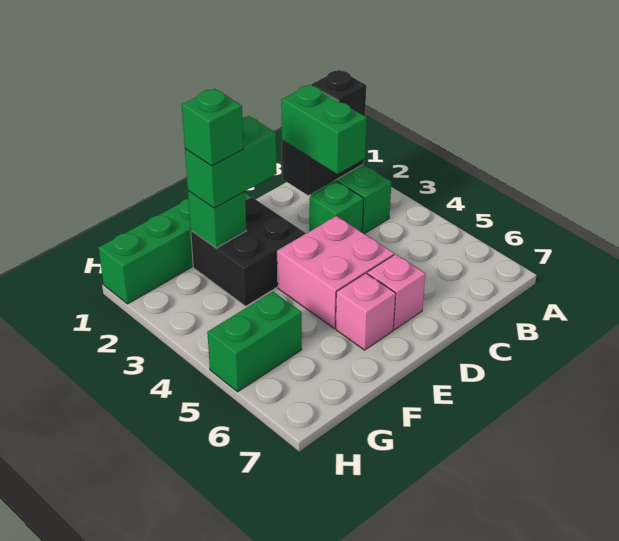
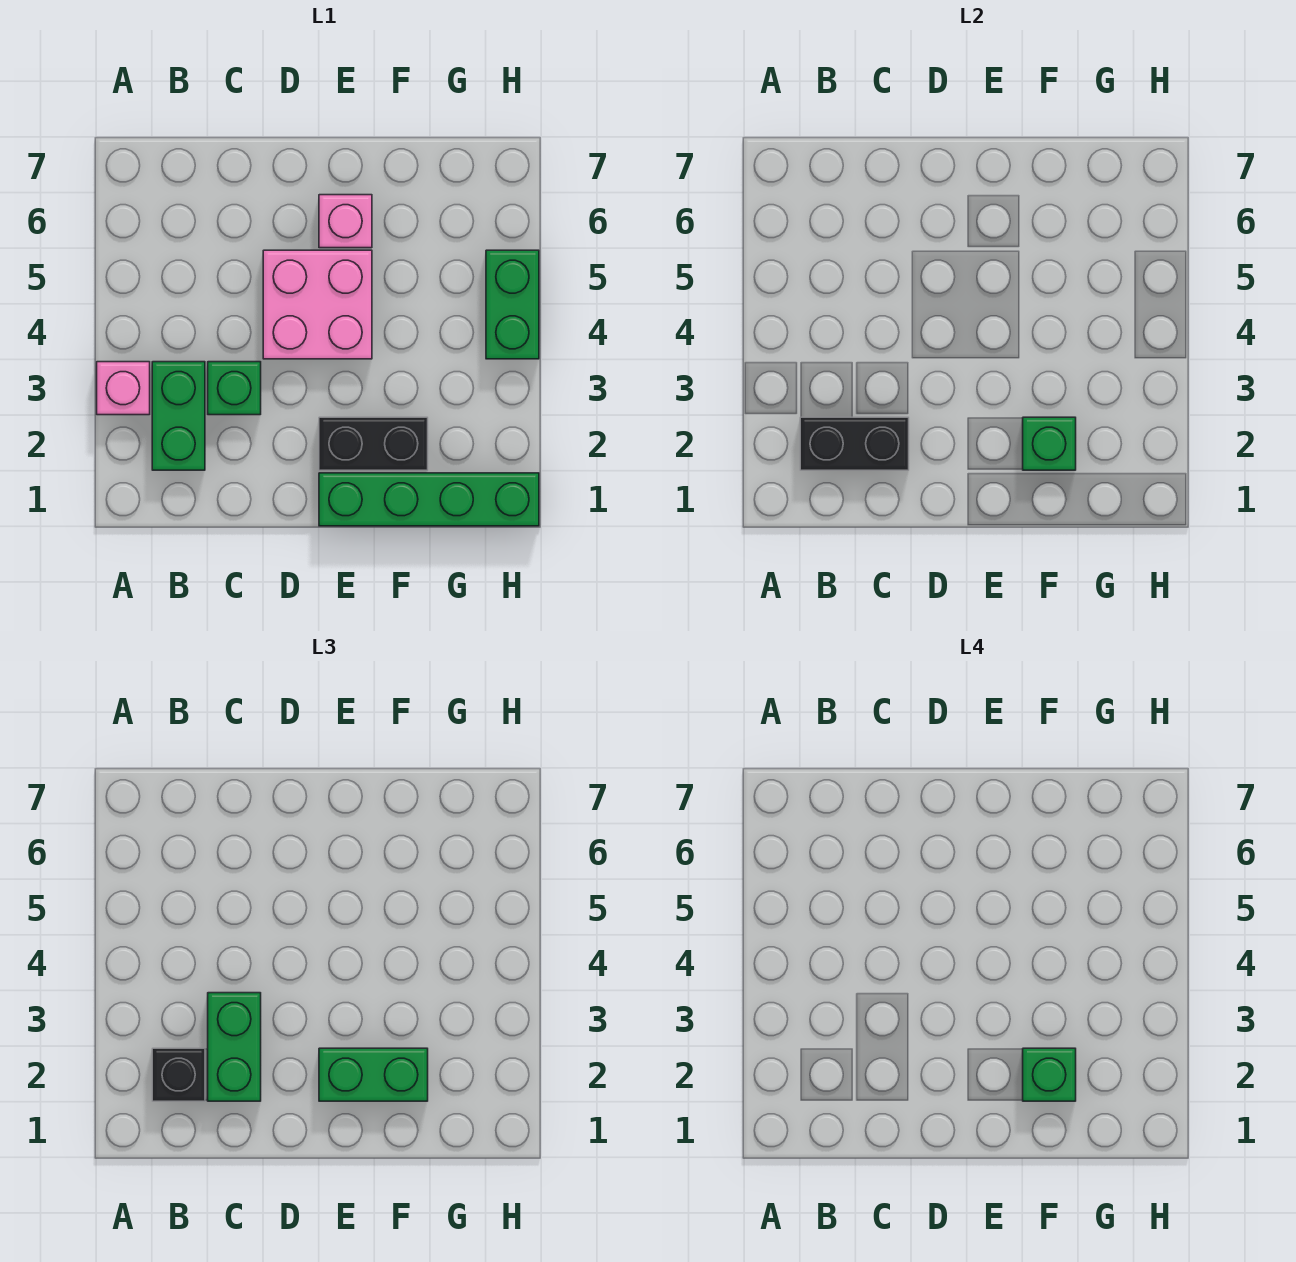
pink brick D6 level 1 -> pink brick A3 level 1
black brick E2:F3 level 1 -> black brick E2:F2 level 1
green brick G5:H5 level 1 -> green brick H4:H5 level 1

